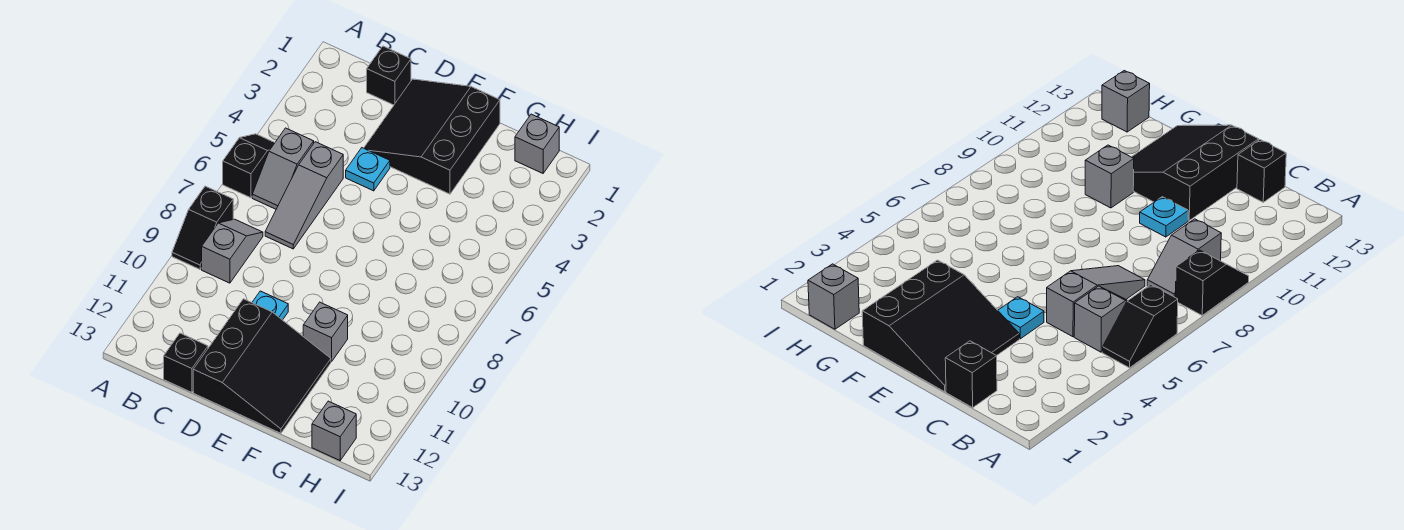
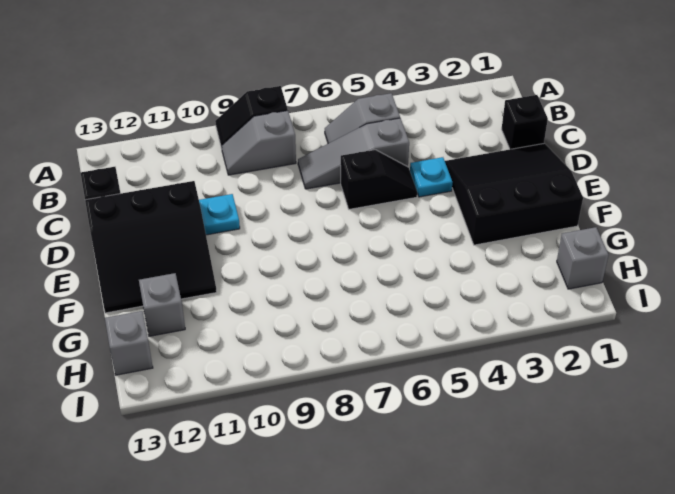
black slope A5:A6 level 1 top 6 -> black slope D5:D6 level 1 top 6
grey slope B8:B9 level 1 top 9 -> grey slope B8:B9 level 1 top 8
grey brick F10 level 1 -> grey brick G12 level 1

